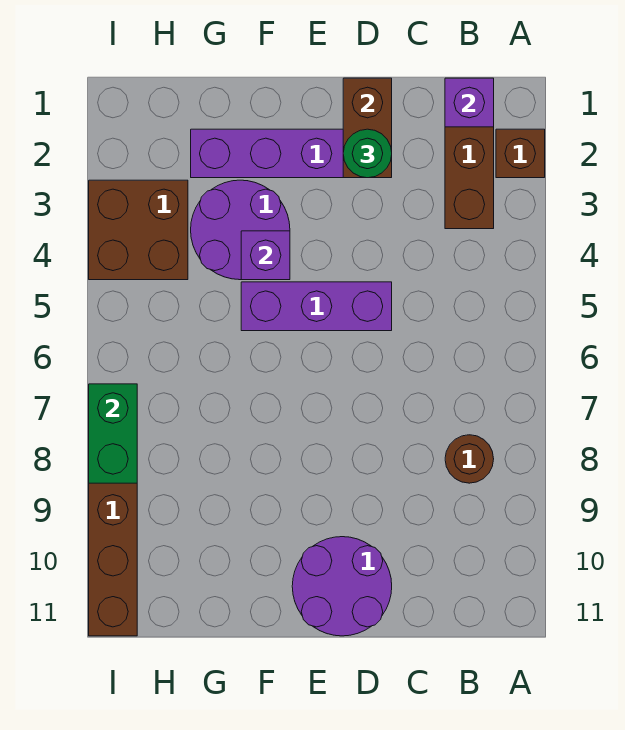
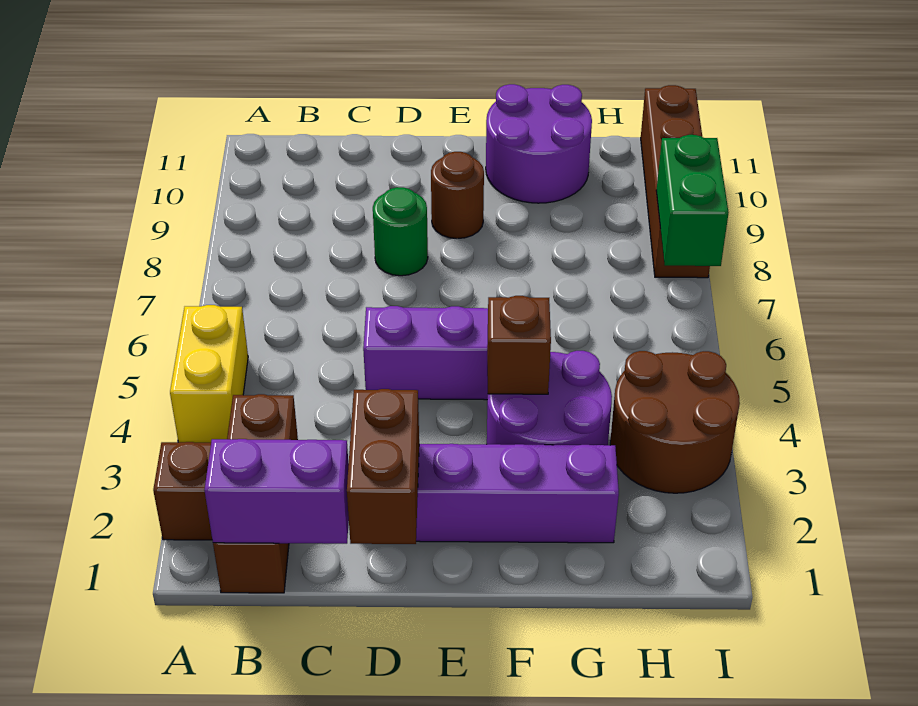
none -> yellow brick A4:A5 level 1
purple brick B1 level 2 -> purple brick B1:C1 level 2
brown round brick B8 level 1 -> brown round brick E9 level 1
green round brick D2 level 3 -> green round brick D8 level 1
purple round brick D10:E11 level 1 -> purple round brick F10:G11 level 1
purple brick F4 level 2 -> brown brick F4 level 2
brown brick H3:I4 level 1 -> brown round brick H3:I4 level 1

